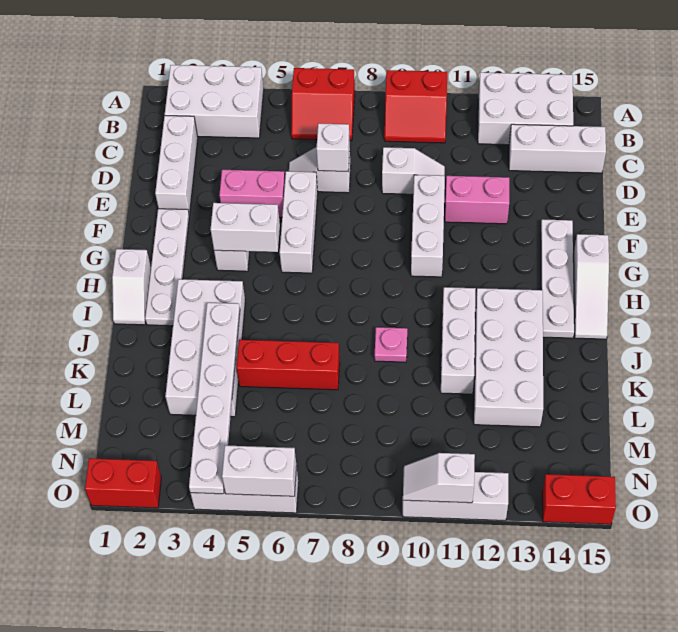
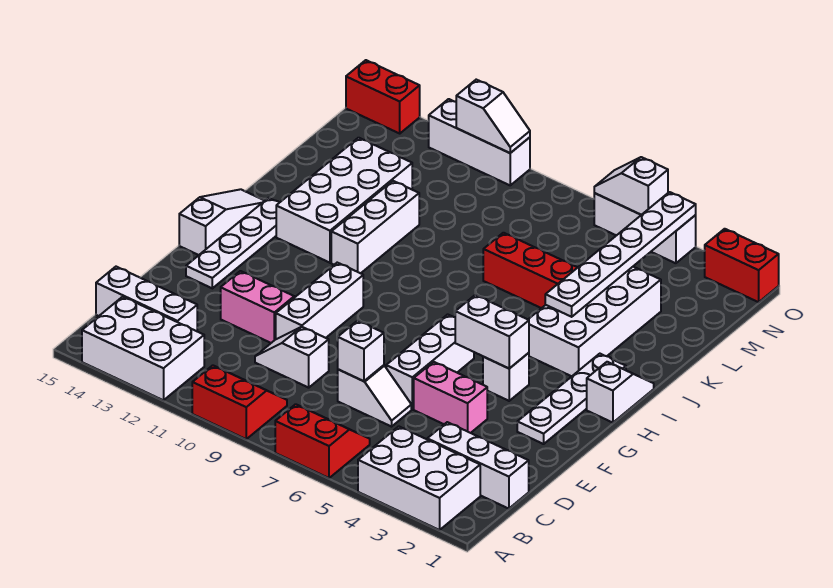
white brick C2:E2 level 1 -> white brick C1:C3 level 1
pink plate J9 level 1 -> none
white brick O5:O6 level 2 -> white slope O5:O6 level 2 top 5

